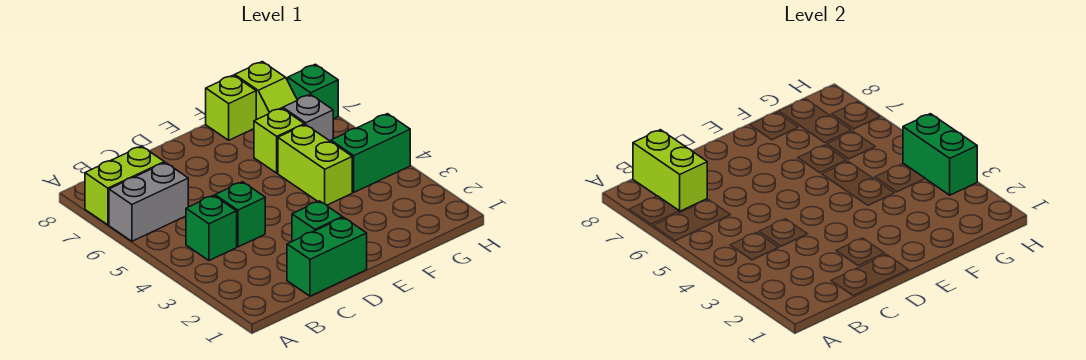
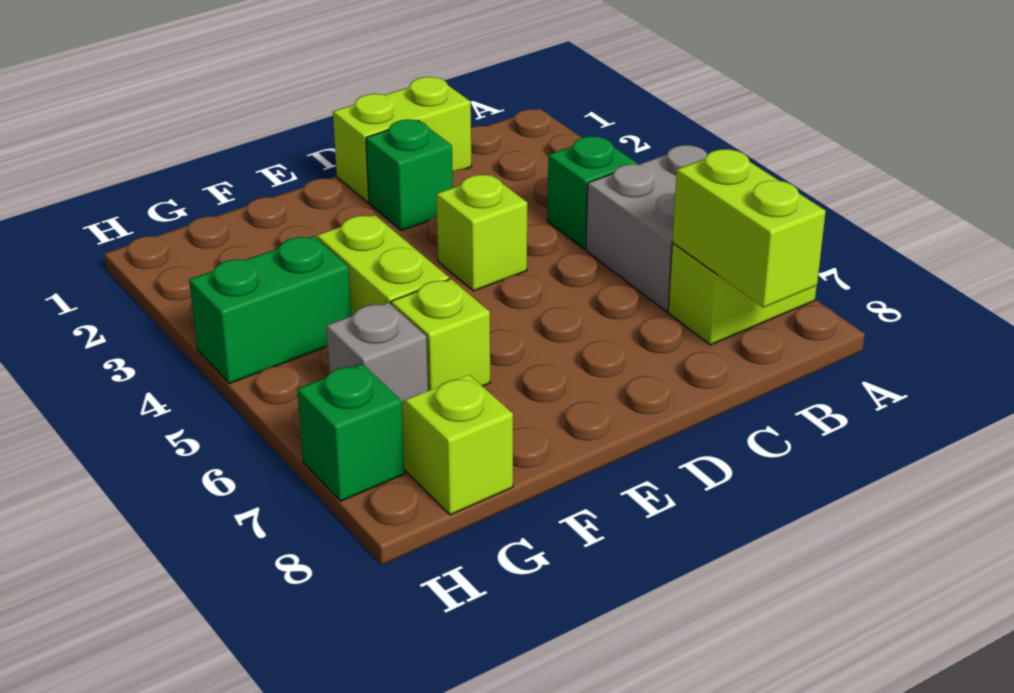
grey brick A6:B6 level 1 -> grey brick A5:B6 level 1
green brick C1:D1 level 1 -> lime brick C1:D1 level 1
green brick C4 level 1 -> none
lime brick F8 level 1 -> lime brick D4 level 1
green brick H3:H4 level 2 -> none

